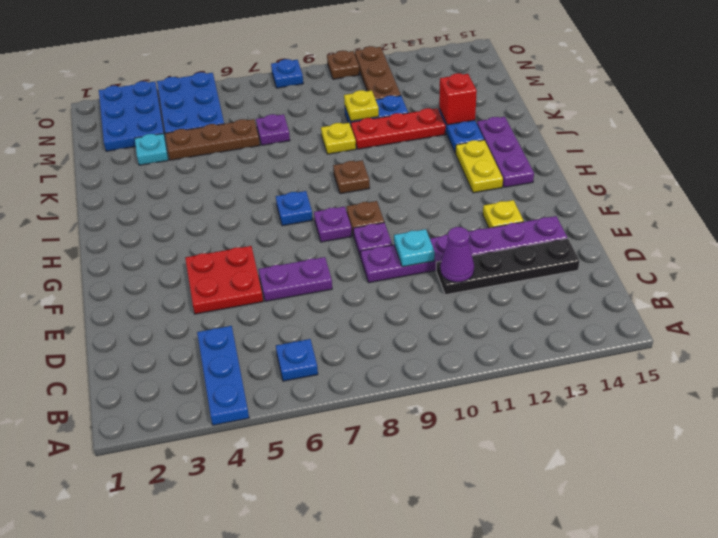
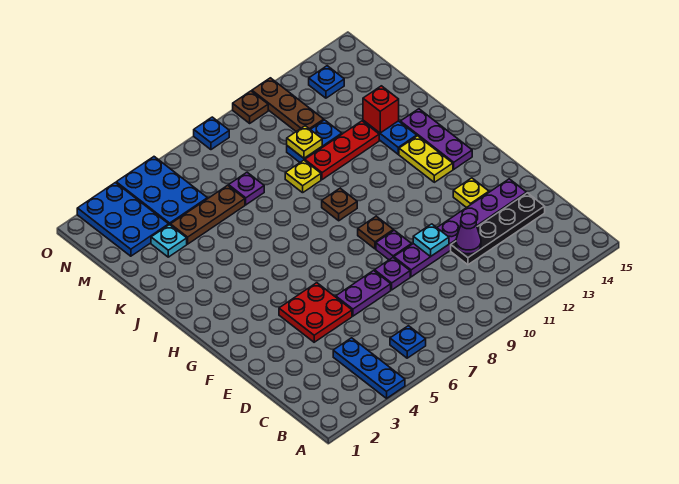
purple plate G8 level 1 -> purple plate E8 level 1
blue plate H7 level 1 -> blue plate N13 level 1

